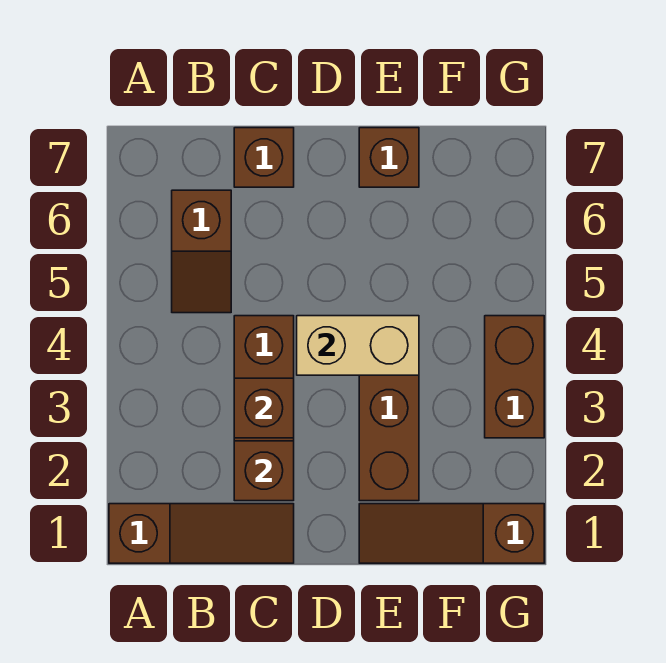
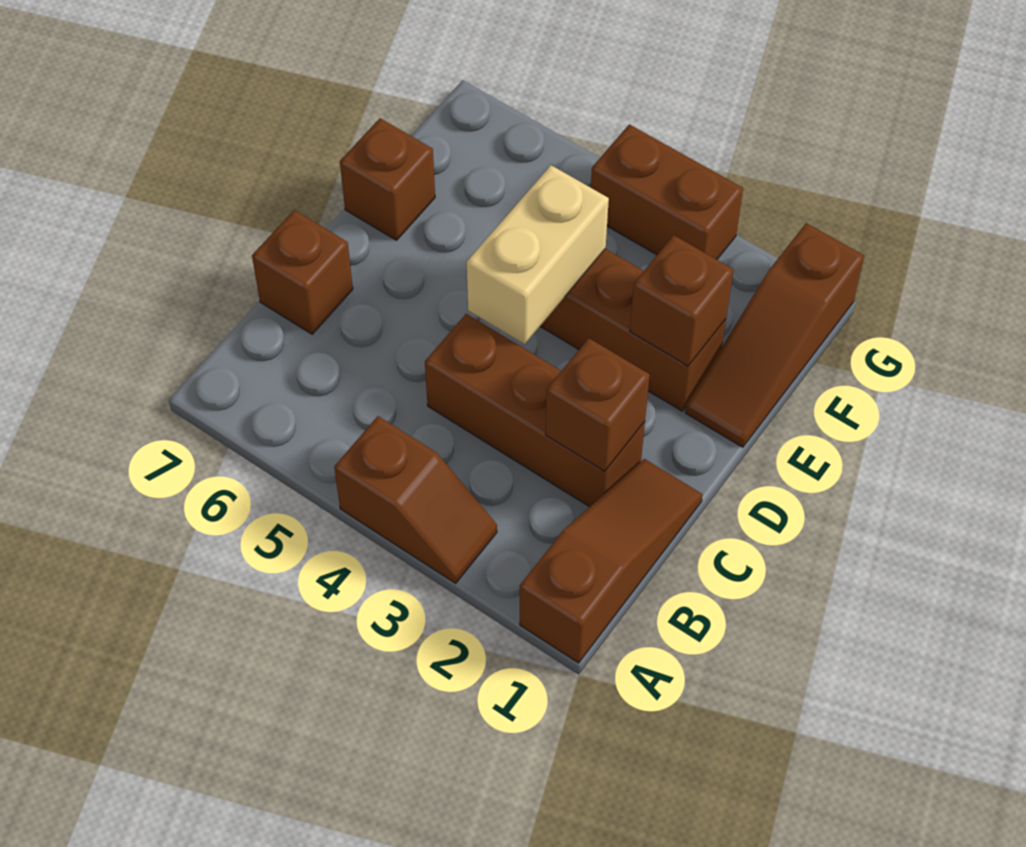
brown slope B5:B6 level 1 top 6 -> brown slope A3:A4 level 1 top 4
brown brick C3 level 2 -> brown brick E2 level 2

